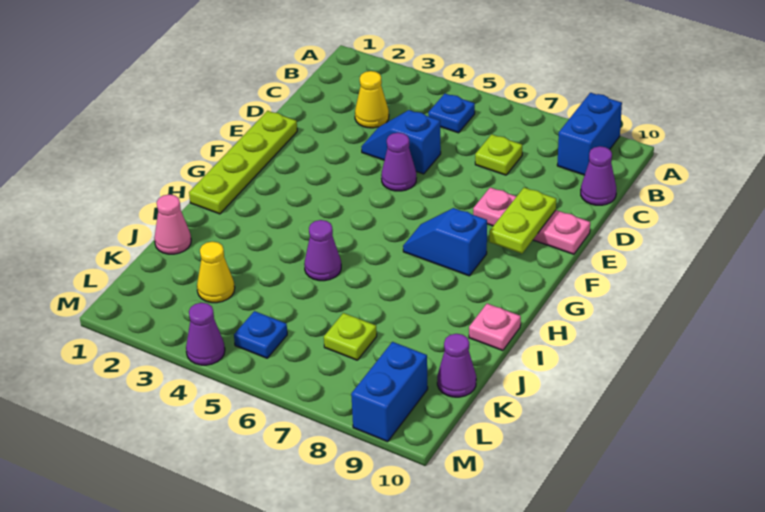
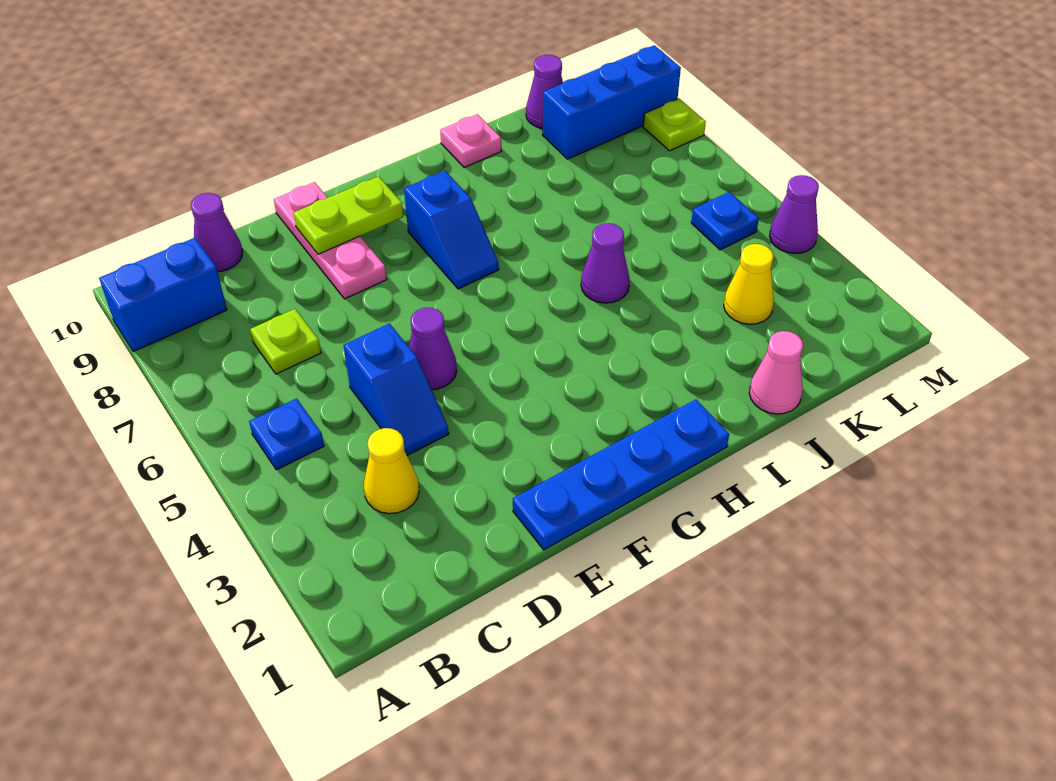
lime plate E1:H1 level 1 -> blue plate E1:H1 level 1
lime plate K7 level 1 -> lime plate M8 level 1
blue brick L9:M9 level 1 -> blue brick K9:M9 level 1

